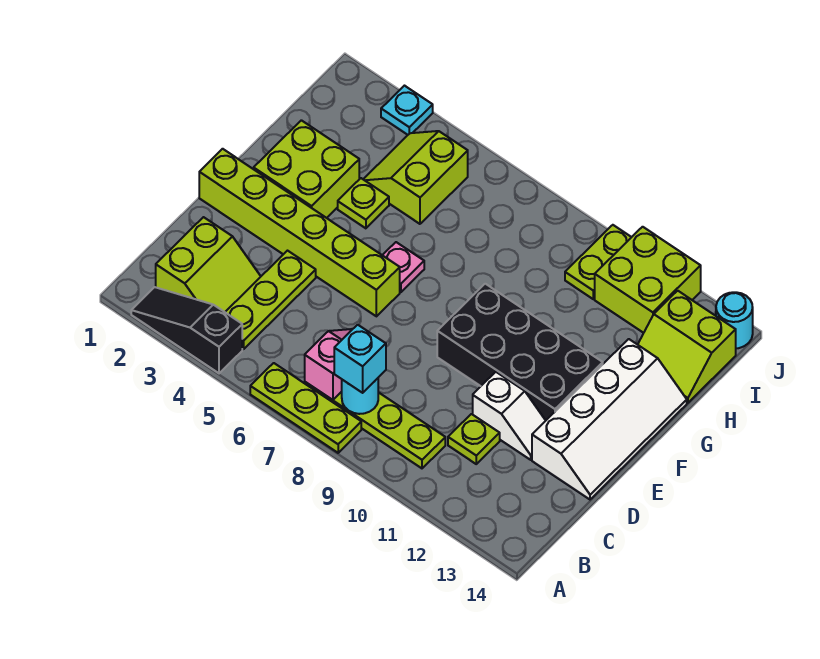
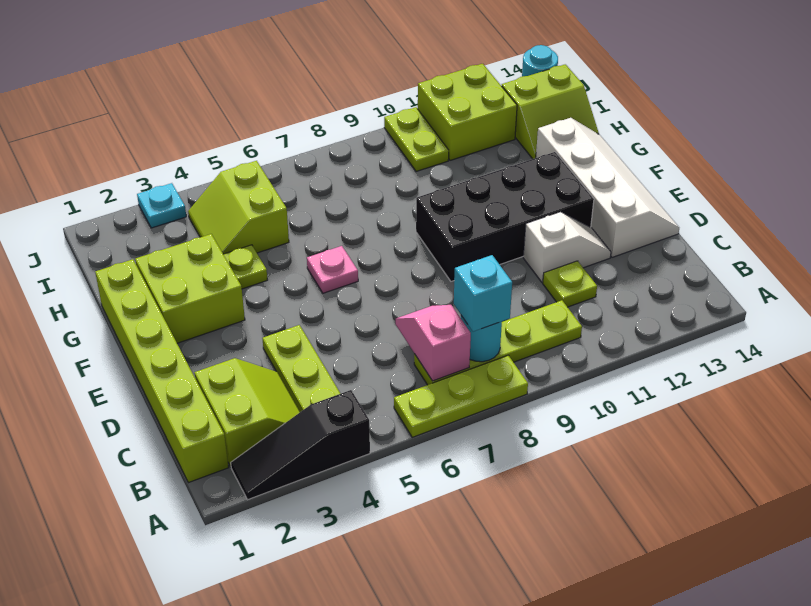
lime brick E1:E6 level 1 -> lime brick B1:G1 level 1

